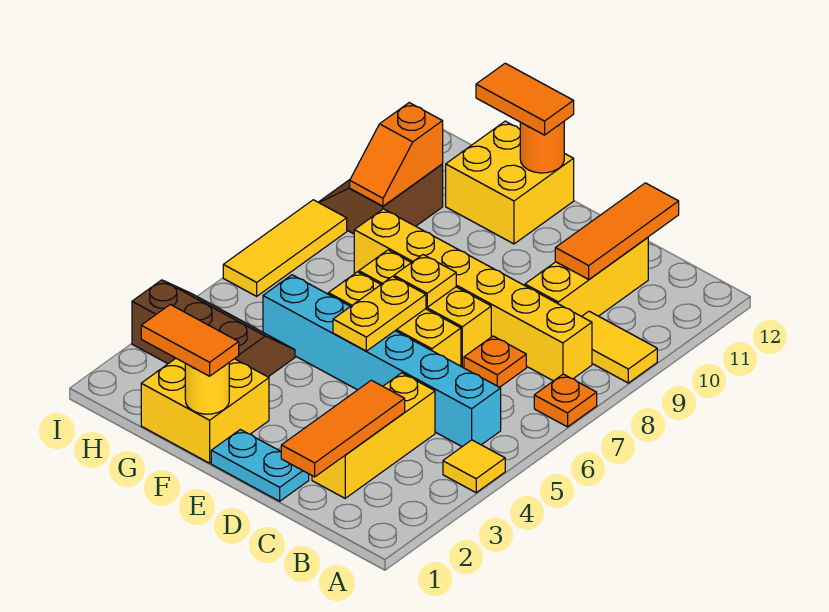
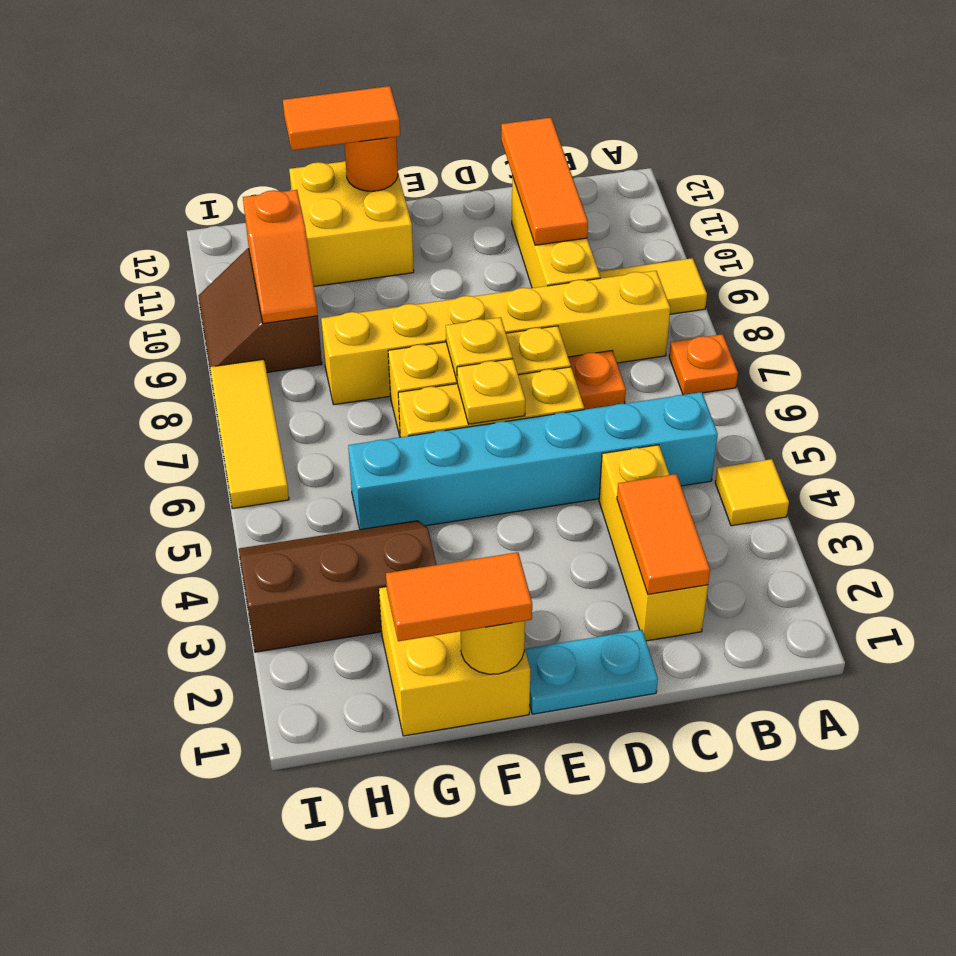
orange tile C1:C3 level 2 -> orange tile C2:C3 level 2
yellow plate E5:E6 level 2 -> yellow plate E6 level 2

